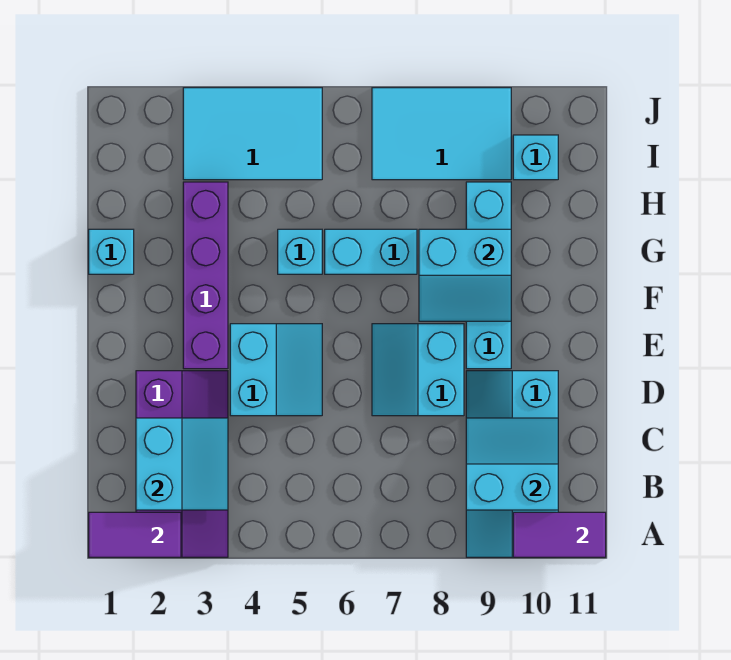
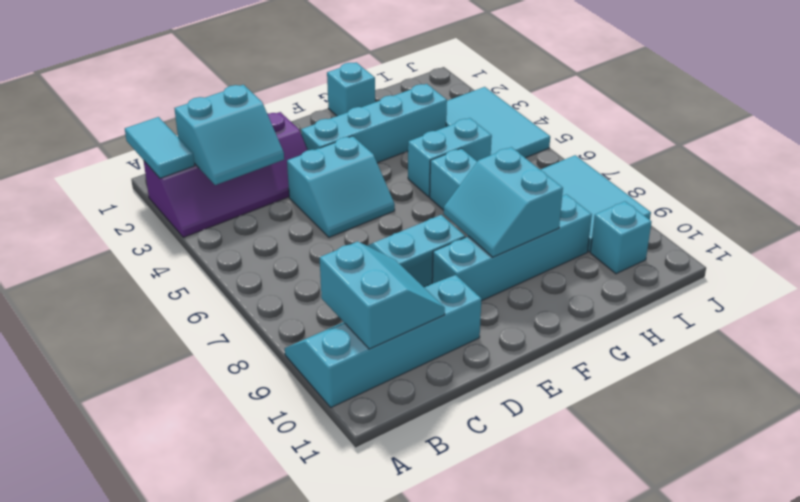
purple tile A1:A2 level 2 -> cyan tile A1:A2 level 2
purple tile A10:A11 level 2 -> none
purple brick E3:H3 level 1 -> cyan brick E3:H3 level 1
cyan brick G5 level 1 -> cyan brick G5:H5 level 1

